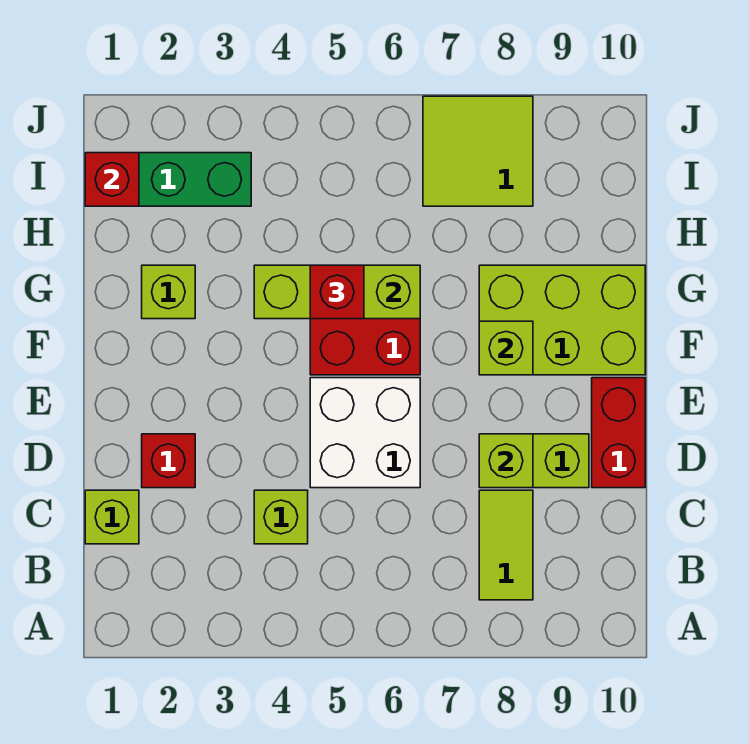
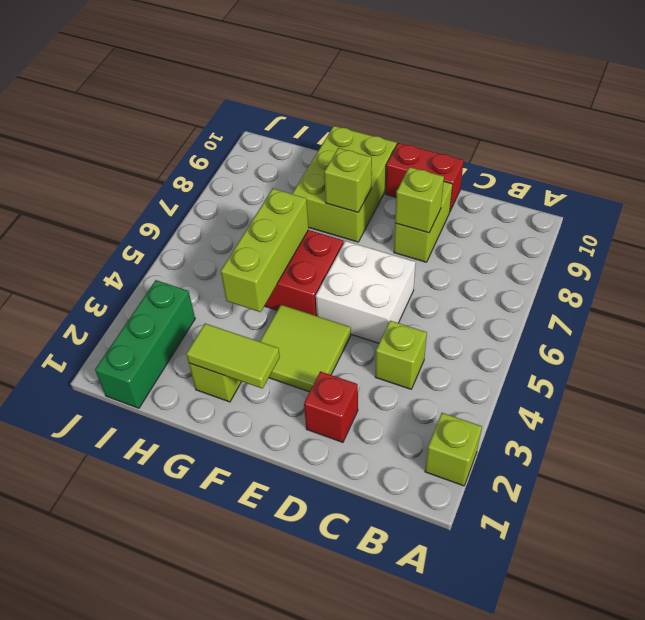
lime tile B8:C8 level 1 -> lime tile F2:G2 level 2
lime brick C1 level 1 -> lime brick A2 level 1
red brick G5 level 3 -> none
red brick I1 level 2 -> none
lime tile I7:J8 level 1 -> lime tile E3:F4 level 1

